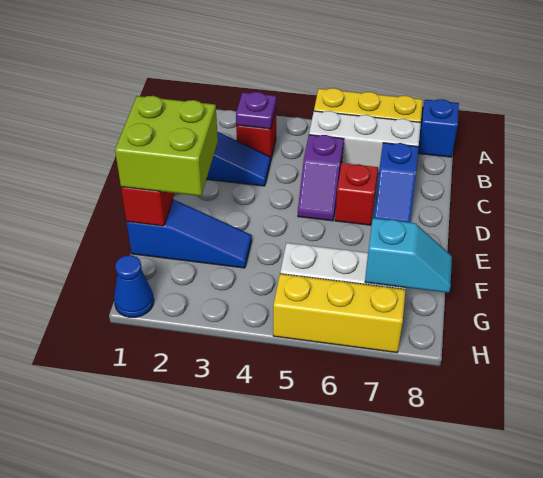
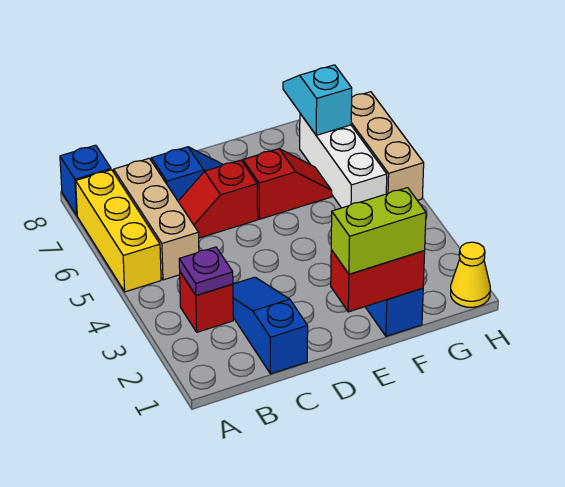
white brick B5:B7 level 1 -> tan brick B5:B7 level 1
purple slope C5:D5 level 1 top C -> none
lime brick E1:F2 level 3 -> lime brick E1:F1 level 3
none -> red slope E6:F6 level 1 top E
blue cone H1 level 1 -> yellow cone H1 level 1
yellow brick H5:H7 level 1 -> tan brick H5:H7 level 1

